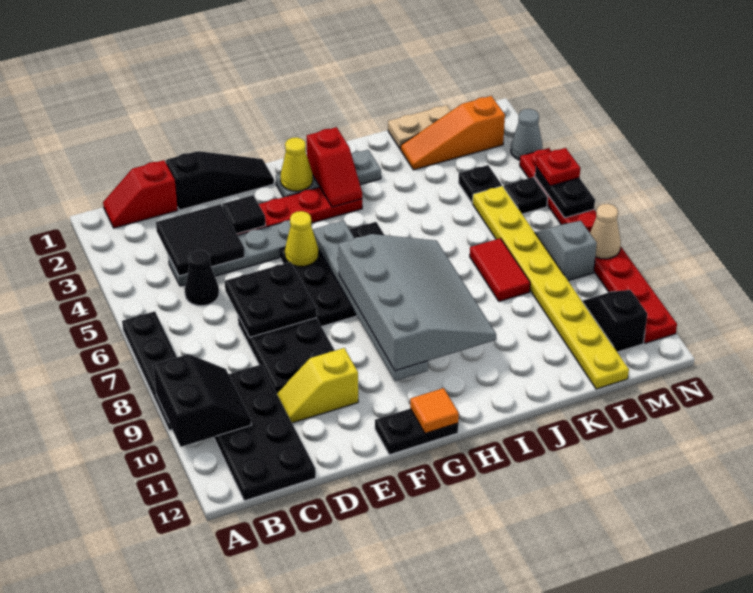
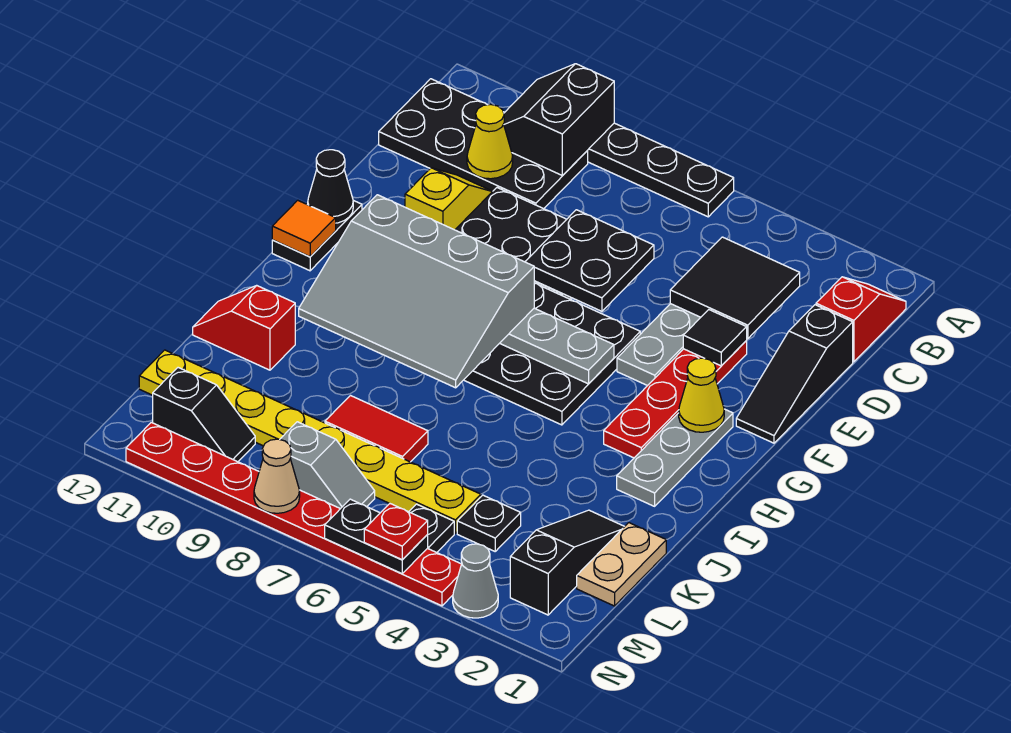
black slope A9:B10 level 2 top A -> black slope A9:B10 level 2 top 9
black cone C5 level 1 -> black cone F12 level 2
yellow cone F5 level 2 -> yellow cone C10 level 2
red slope H2:H3 level 2 top 2 -> red slope J11:J12 level 1 top 11
orange slope K2:M2 level 1 top M -> black slope K2:M2 level 1 top M

